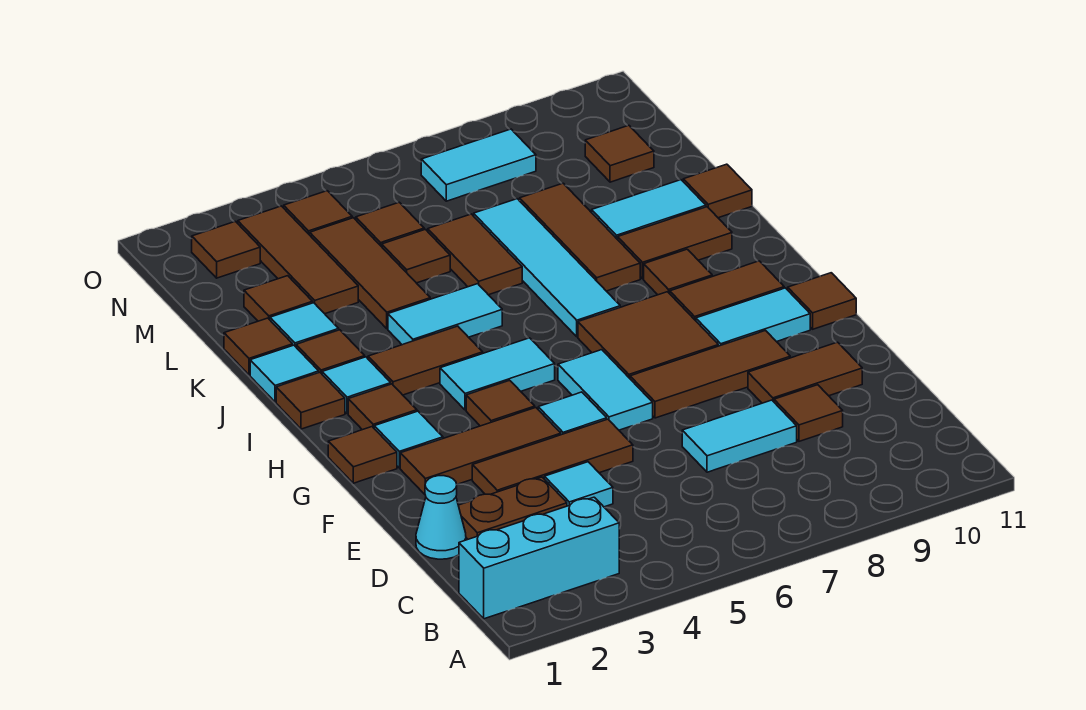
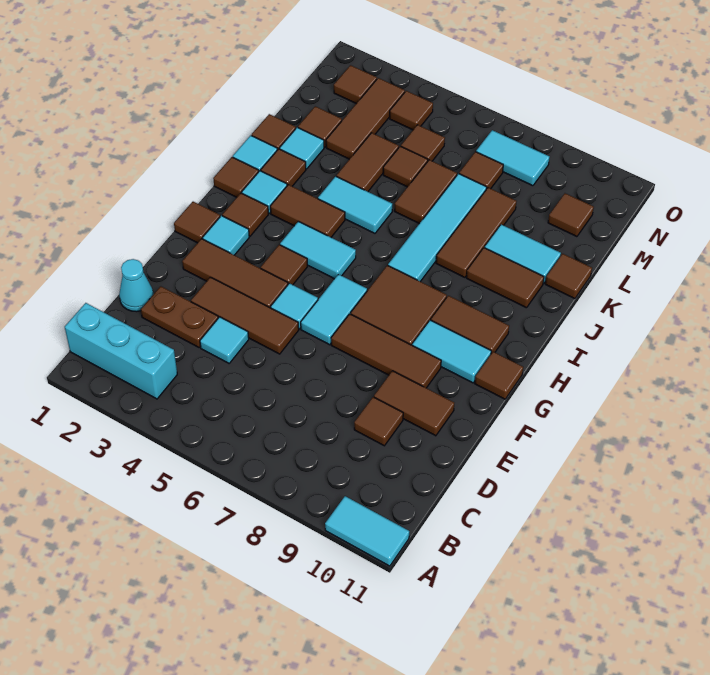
cyan tile D7:D8 level 1 -> cyan tile A10:A11 level 1
brown tile I9 level 1 -> brown tile M7 level 1
brown tile K4:M4 level 1 -> brown tile K4:L4 level 1

